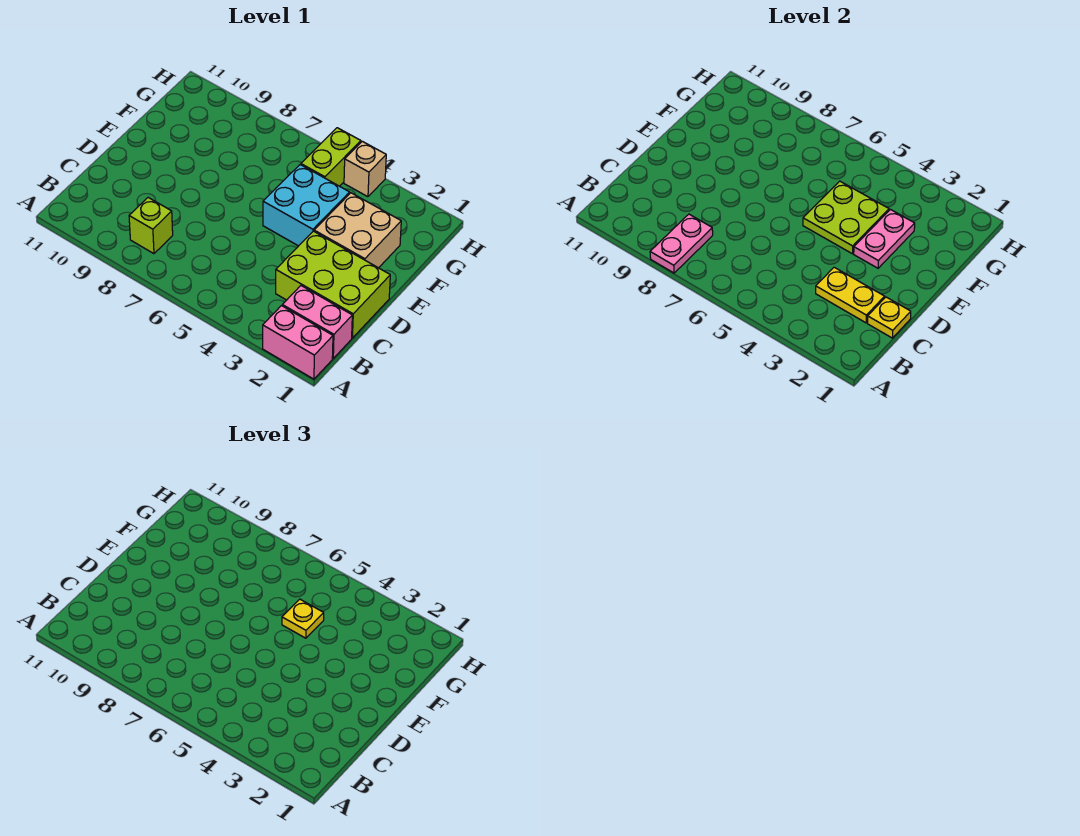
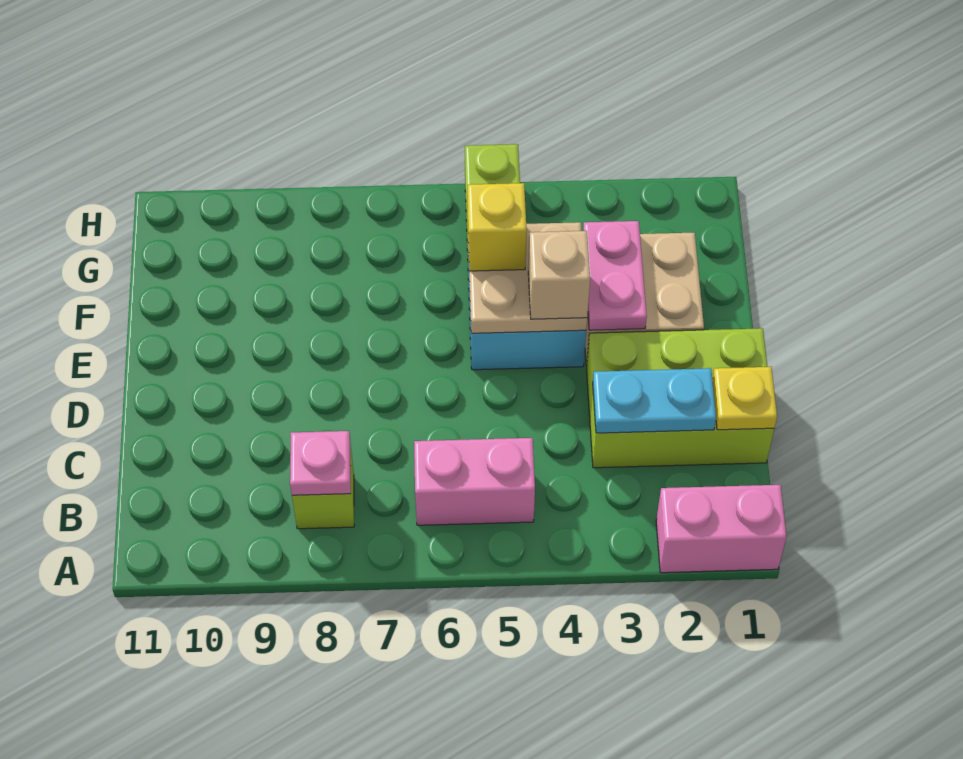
pink plate A8:B8 level 2 -> pink plate B8 level 2
pink brick B1:B2 level 1 -> pink brick B5:B6 level 1
yellow plate C2:C3 level 2 -> cyan plate C2:C3 level 2
lime plate E4:F5 level 2 -> tan plate E4:F5 level 2
yellow plate F5 level 3 -> yellow brick F5 level 3
tan brick H4 level 1 -> tan brick E4 level 3

